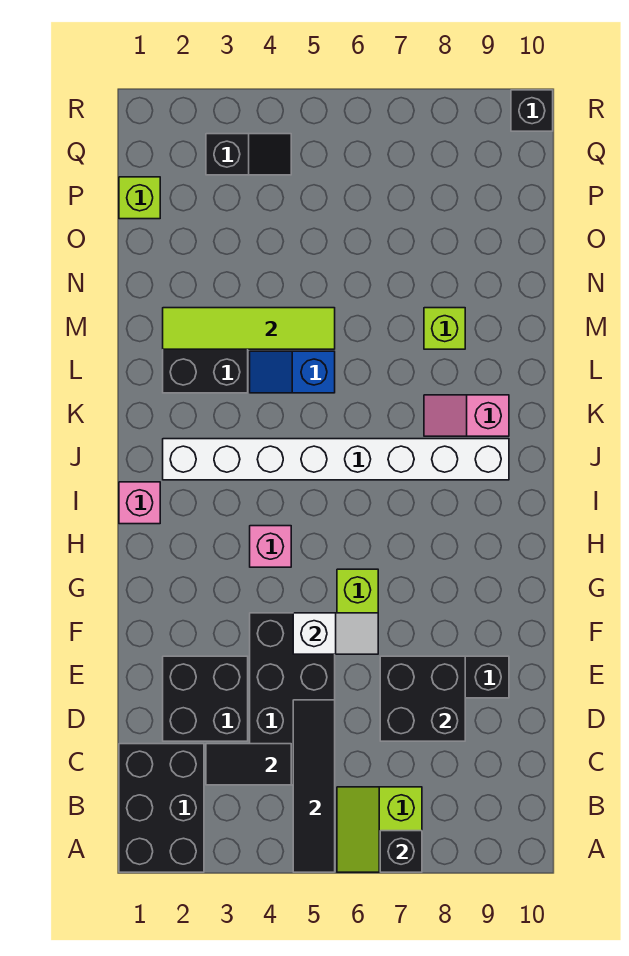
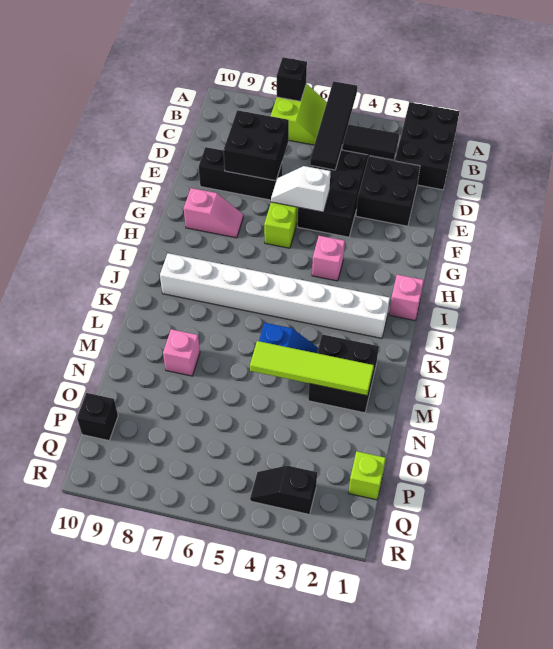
pink slope K8:K9 level 1 top 9 -> pink slope G8:G9 level 1 top 9
lime brick M8 level 1 -> pink brick M8 level 1
black brick R10 level 1 -> black brick P10 level 1

